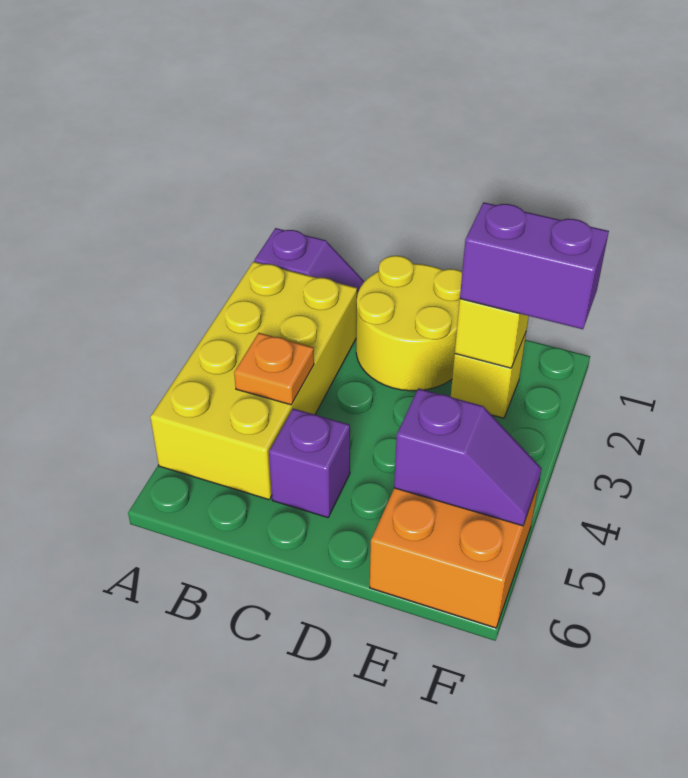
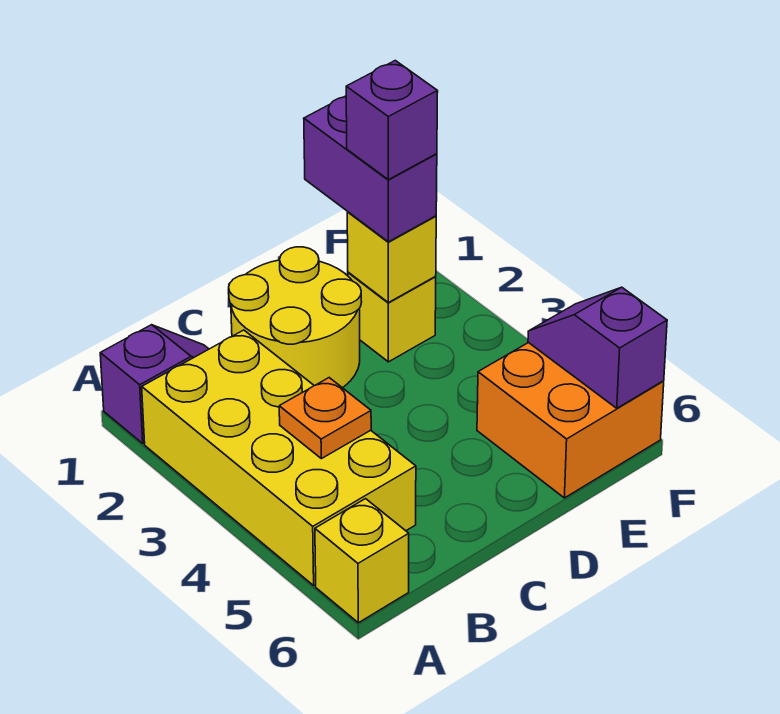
none -> yellow brick A6 level 1
purple brick C5 level 1 -> purple brick E2 level 4
purple brick E2:F2 level 3 -> purple brick E1:E2 level 3
purple slope E5:F5 level 2 top E -> purple slope F5:F6 level 2 top 6

